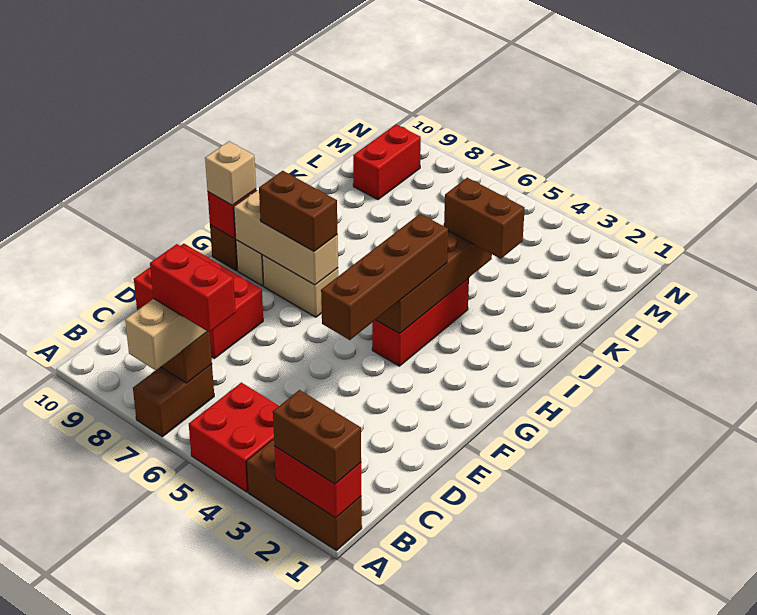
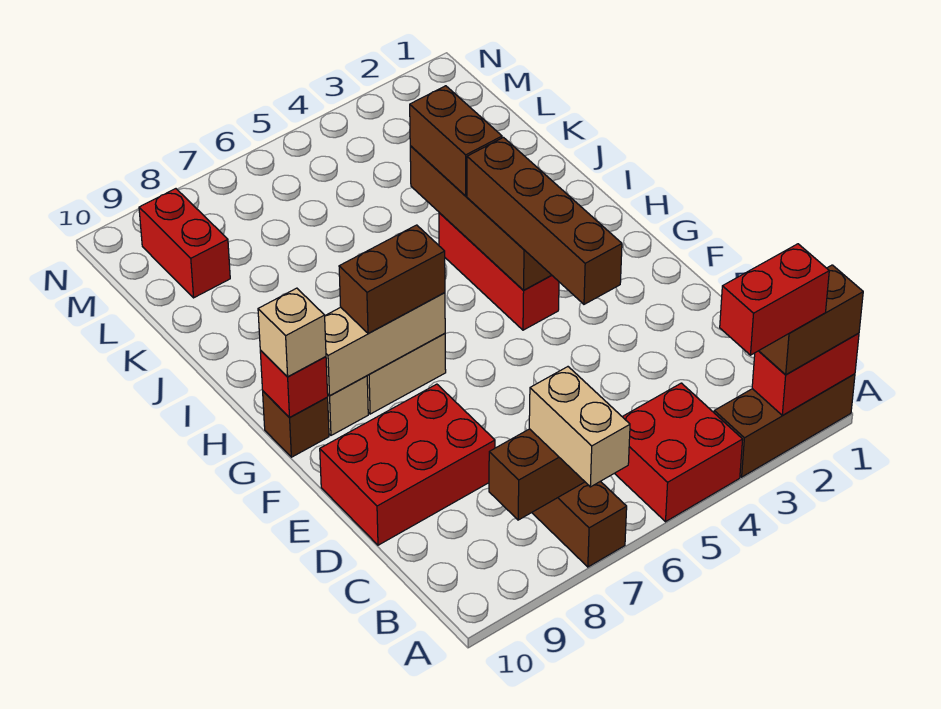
red brick B6:B7 level 4 -> red brick A2:A3 level 4
brown brick J3:J4 level 3 -> brown brick I4:J4 level 3

